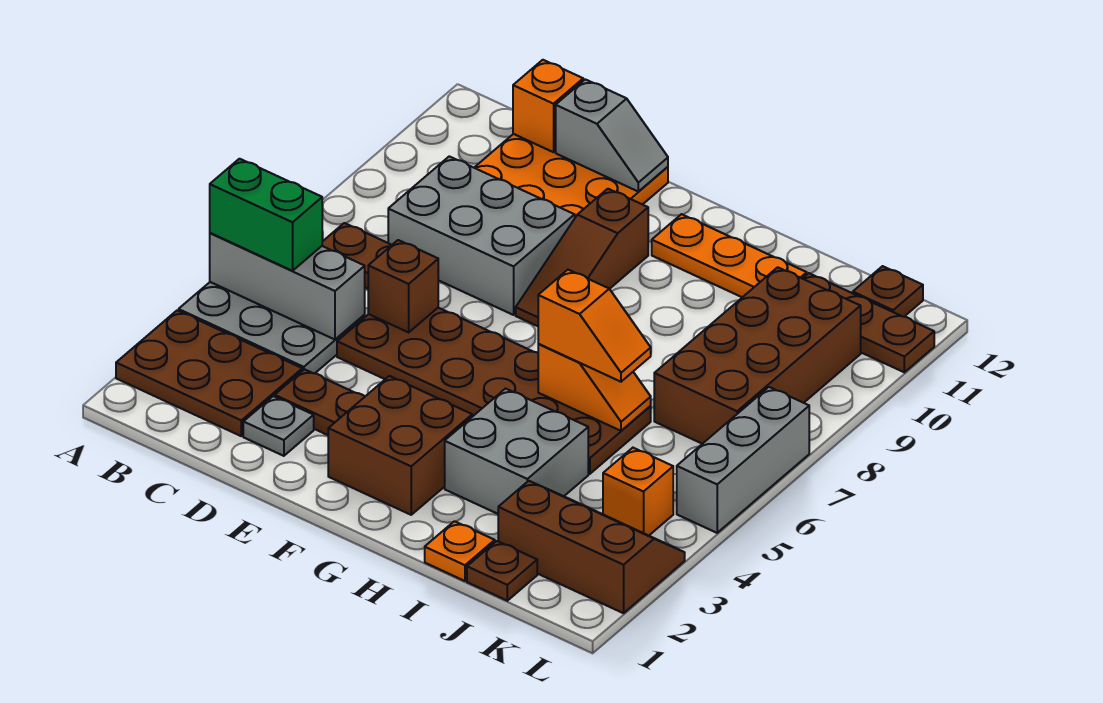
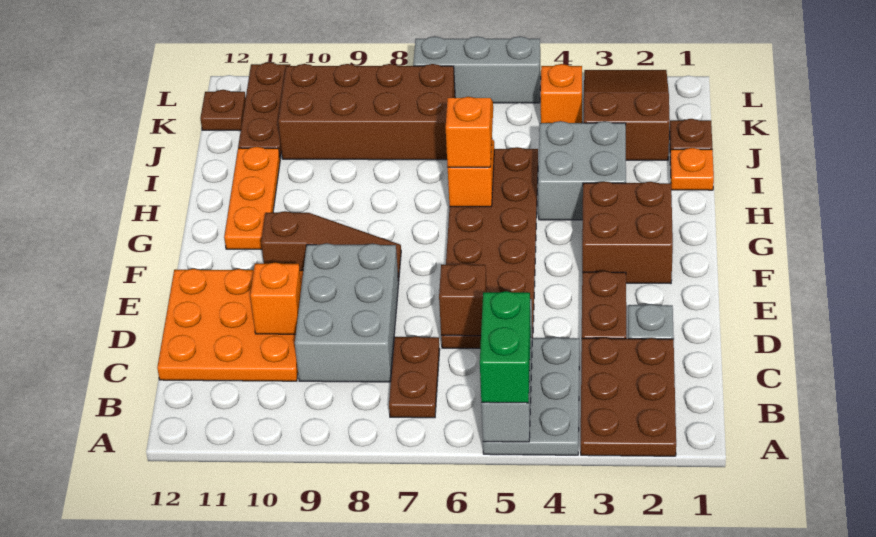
orange brick C12 level 2 -> orange brick D10 level 2
grey slope D12:E12 level 2 top D -> none
brown slope J2:L3 level 1 top 2 -> brown slope J2:L3 level 1 top J

